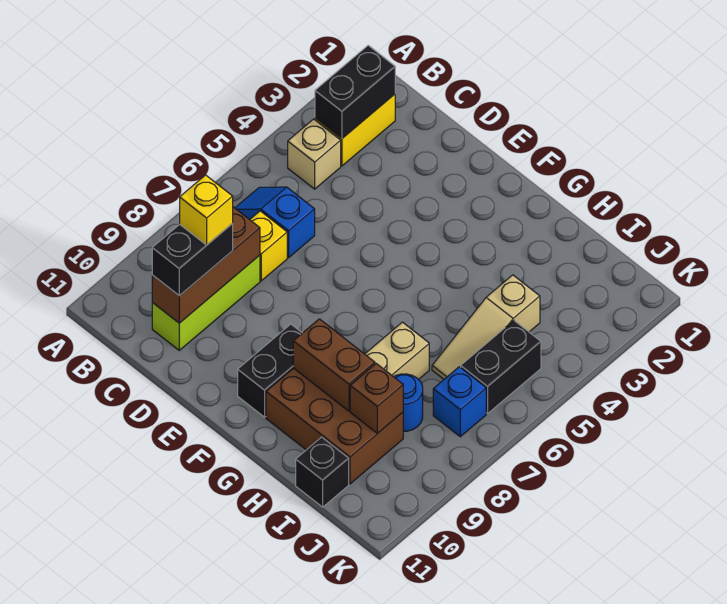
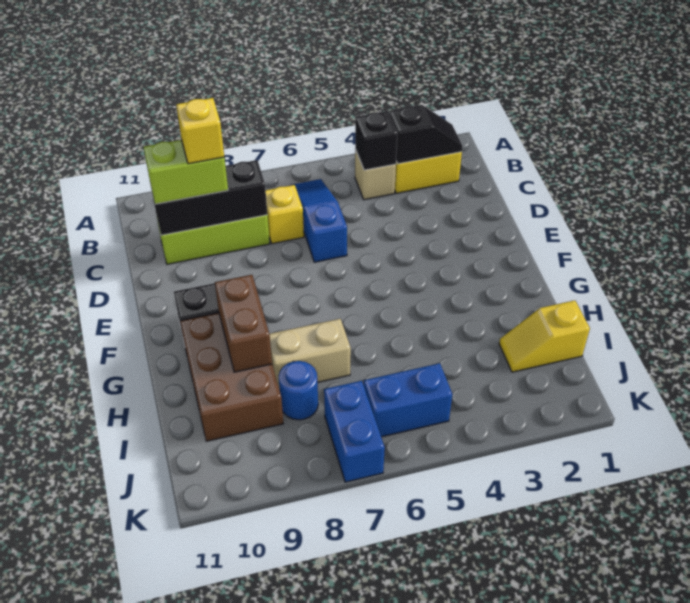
black brick B2:B3 level 2 -> black slope B2:B3 level 2 top 3
blue slope B6:C6 level 1 top C -> blue slope B6:D6 level 1 top D
brown brick C8:C10 level 2 -> black brick C8:C10 level 2
black brick C9:C10 level 3 -> lime brick C9:C10 level 3
none -> yellow slope I1:I2 level 1 top 1
tan slope I4:I6 level 1 top 4 -> none
brown brick I9 level 2 -> none
black brick I11 level 1 -> black brick B4 level 2
black brick J5:J6 level 1 -> blue brick J5:J6 level 1
blue brick J7 level 1 -> blue brick J7:K7 level 1

